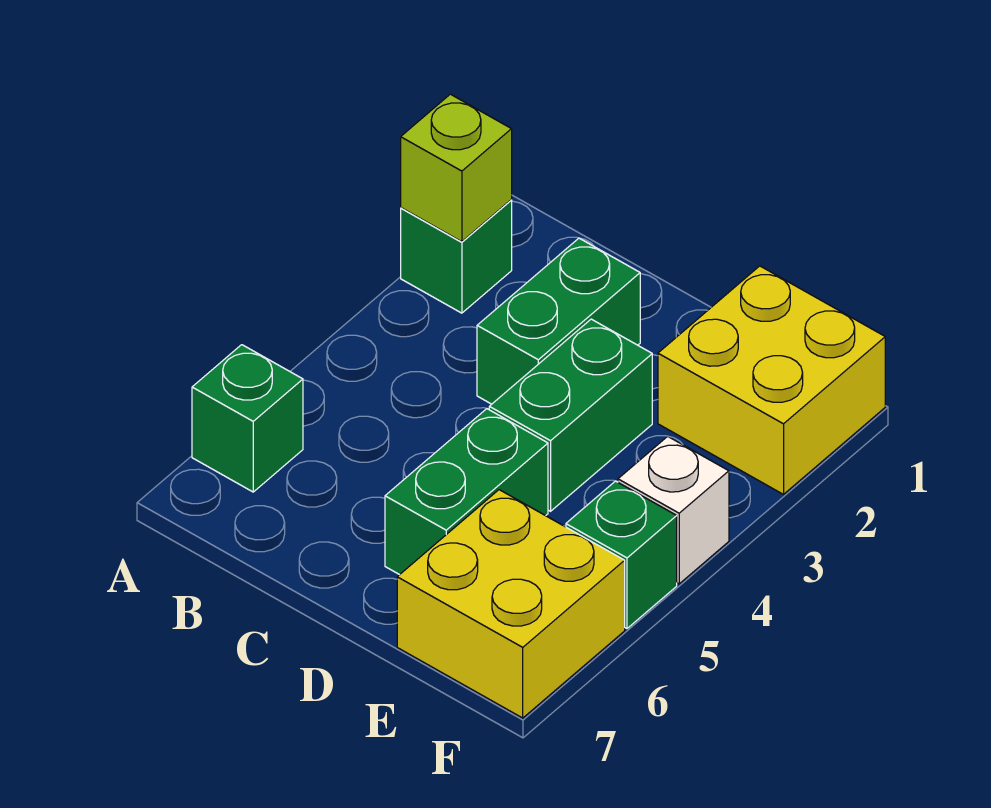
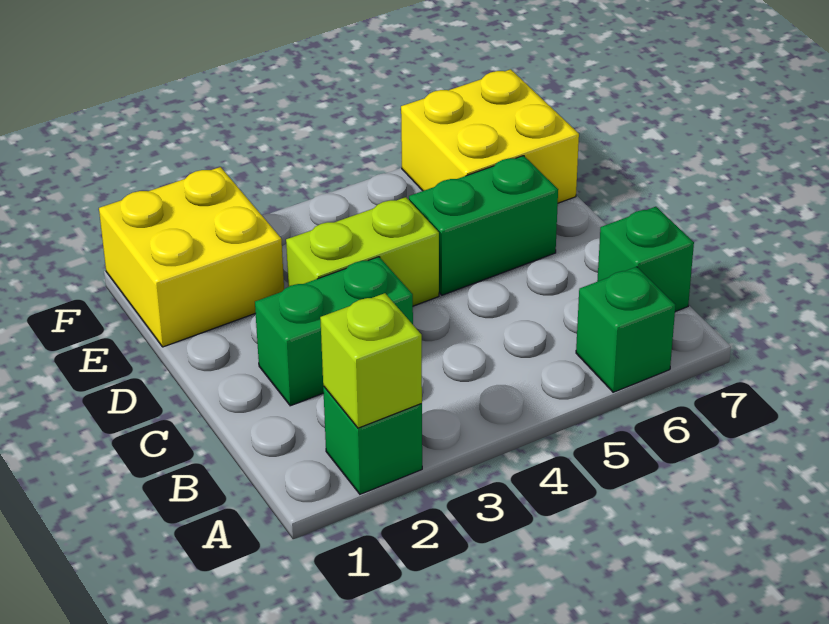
green brick D3:D4 level 1 -> lime brick D3:D4 level 1
white brick F4 level 1 -> none
green brick F5 level 1 -> green brick B7 level 1

